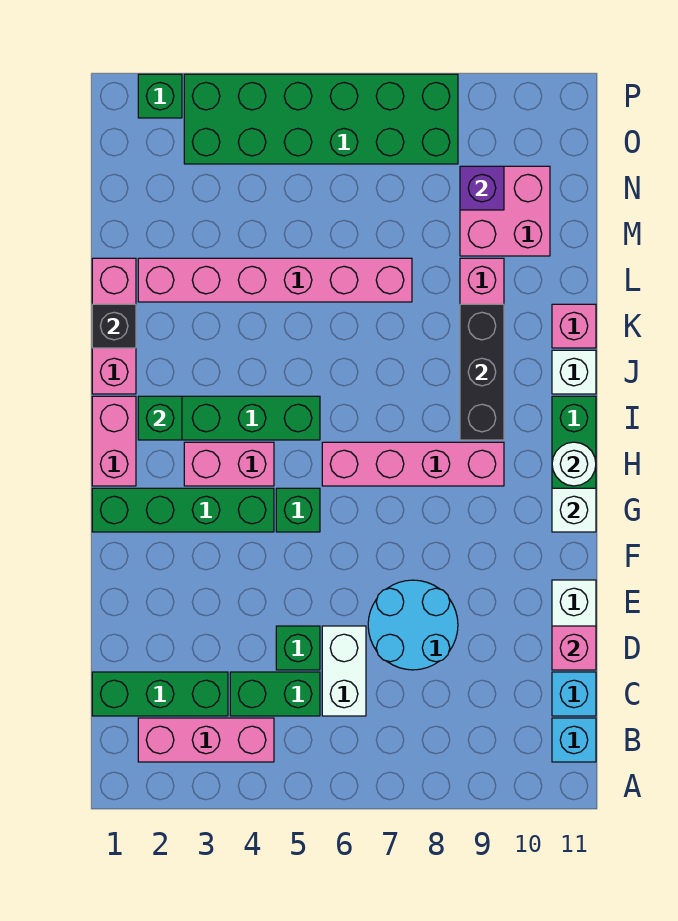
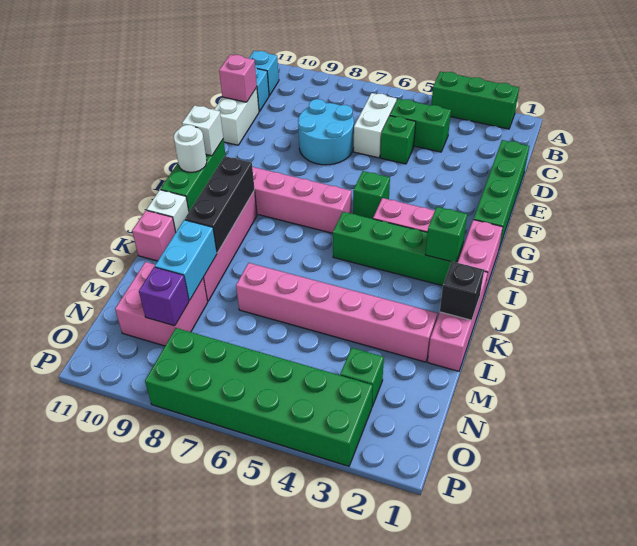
pink brick B2:B4 level 1 -> none
green brick C1:C3 level 1 -> green brick A2:A4 level 1
green brick G1:G4 level 1 -> green brick D1:G1 level 1
none -> cyan brick L9:M9 level 2
green brick P2 level 1 -> green brick N3 level 1

